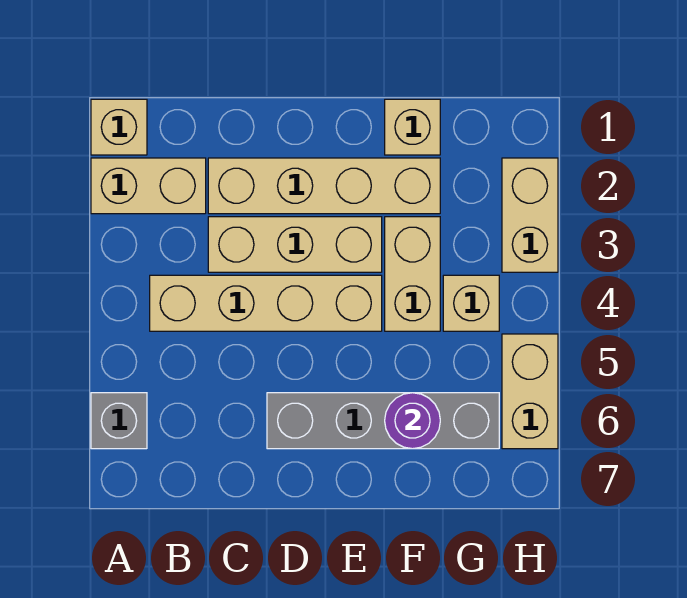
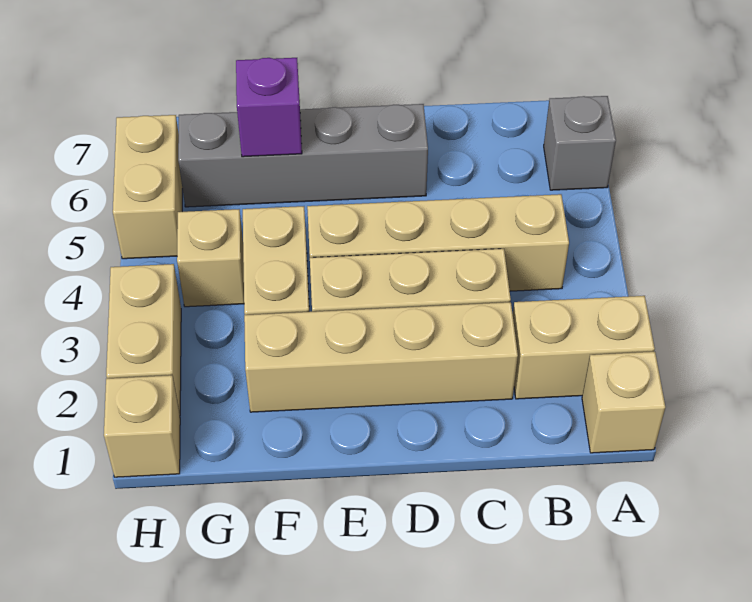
tan brick F1 level 1 -> tan brick H1 level 1
purple round brick F6 level 2 -> purple brick F6 level 2

